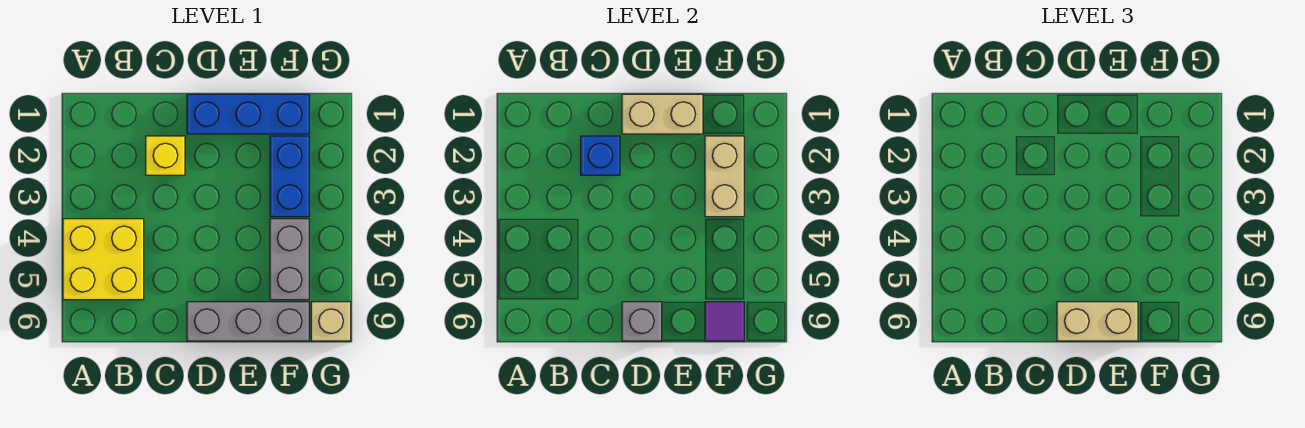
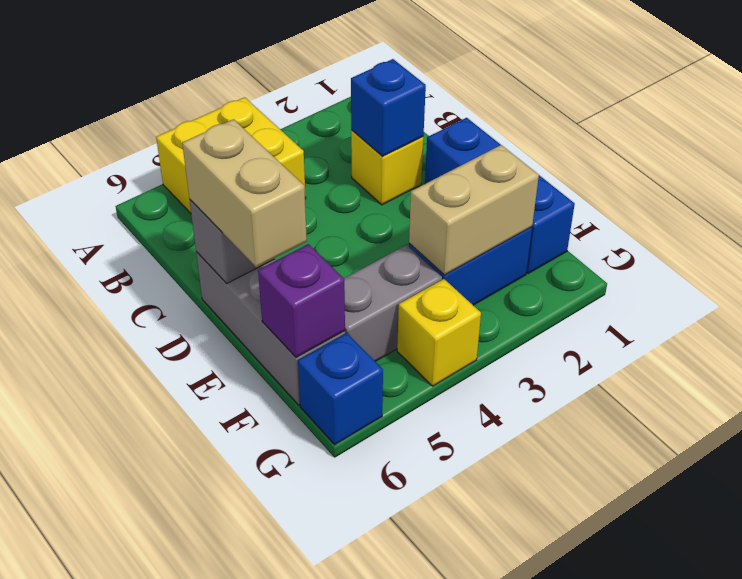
tan brick D1:E1 level 2 -> none
purple tile F6 level 2 -> purple brick F6 level 2
none -> yellow brick G4 level 1
tan brick G6 level 1 -> blue brick G6 level 1

